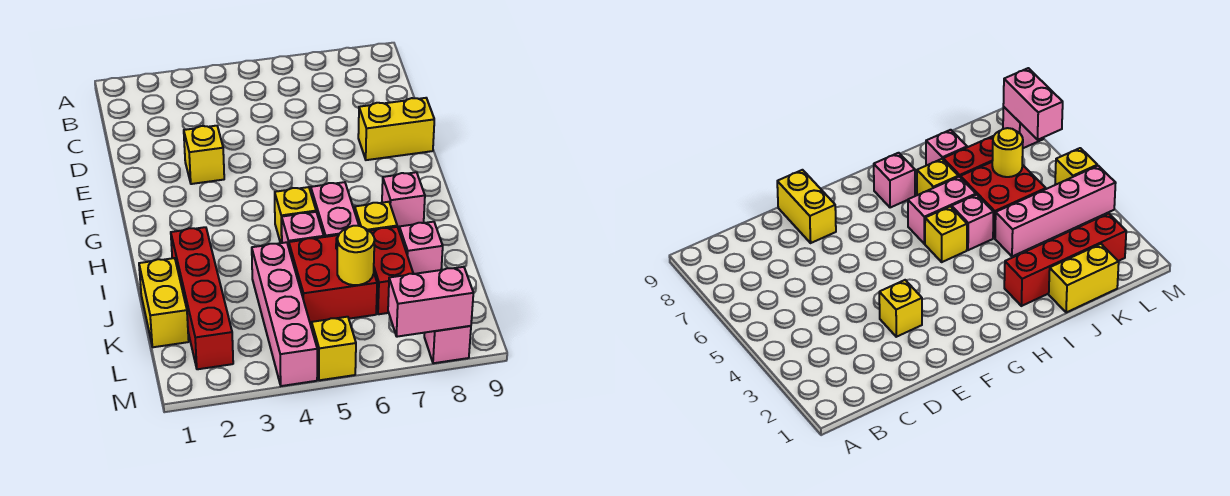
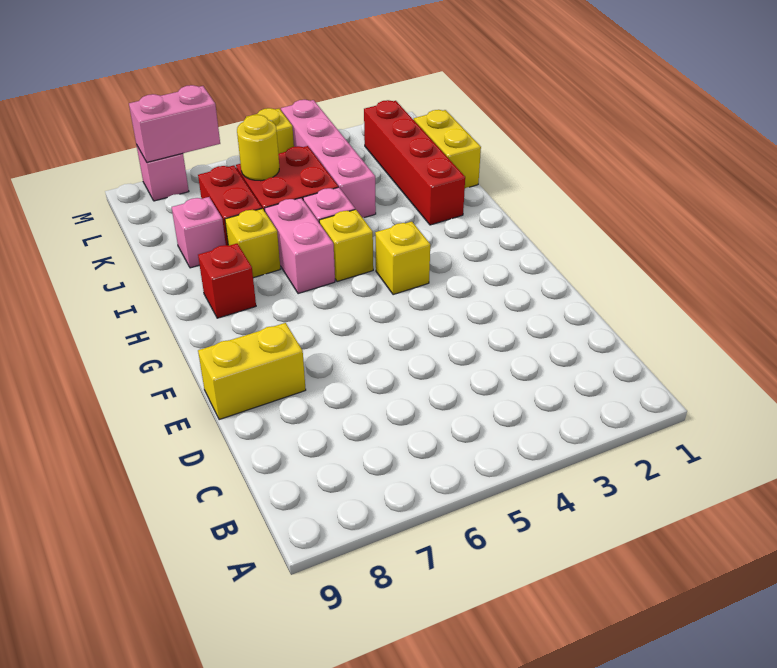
yellow brick E3 level 1 -> yellow brick G4 level 1
pink brick H8 level 1 -> red brick H8 level 1

